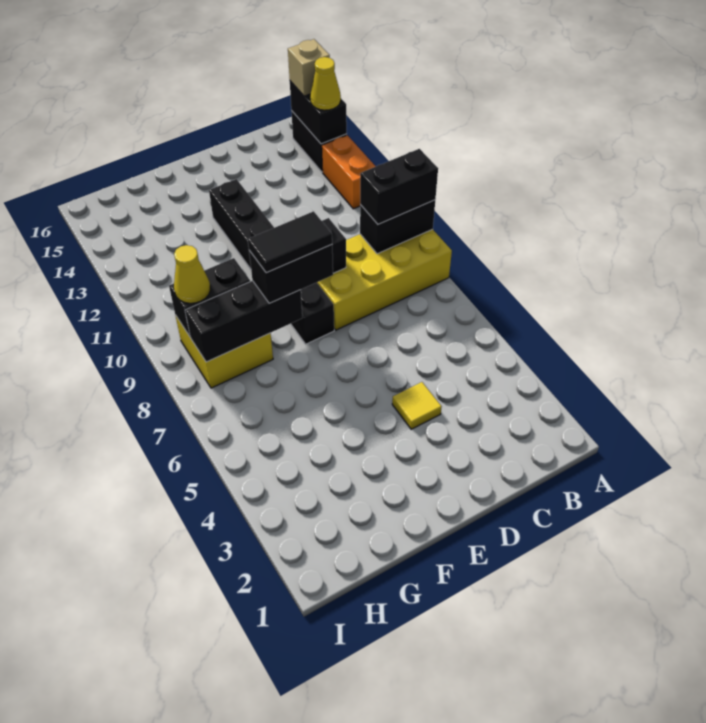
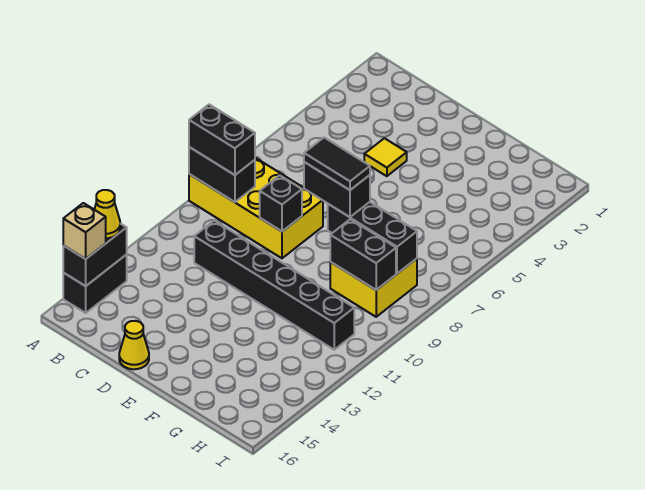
orange brick A12:A13 level 1 -> none
black brick E8:E13 level 1 -> black brick C11:H11 level 1
yellow cone H9 level 3 -> yellow cone D16 level 1

